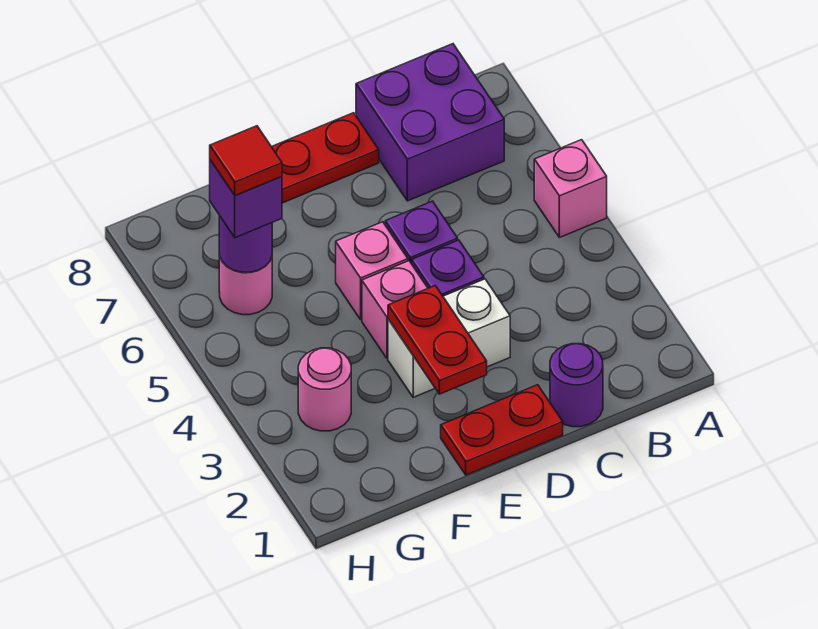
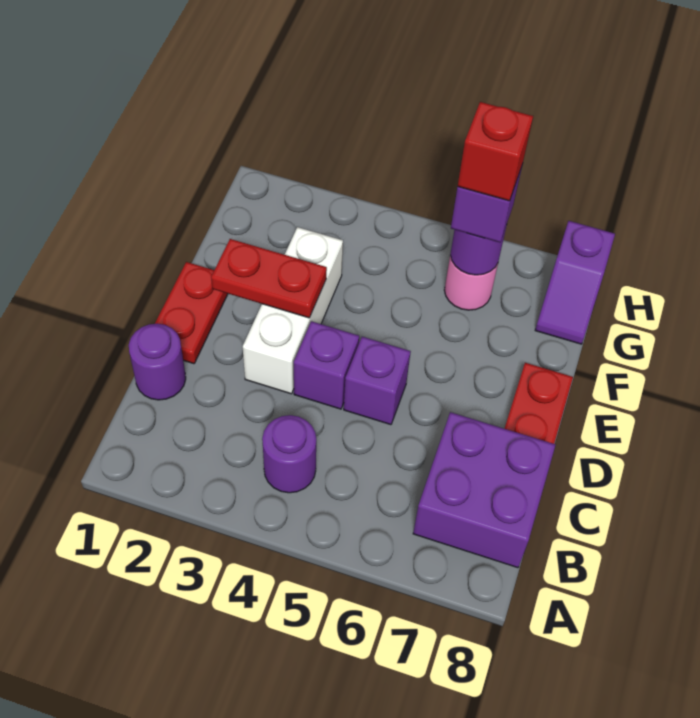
pink brick A5 level 1 -> none
none -> purple round brick B4 level 1
white brick D3:E3 level 1 -> white brick D3:F3 level 1
pink brick E4 level 1 -> none
pink brick E5 level 1 -> none
pink round brick G3 level 1 -> none
red tile G6 level 4 -> red brick G6 level 4
none -> purple slope G8:H8 level 1 top H

